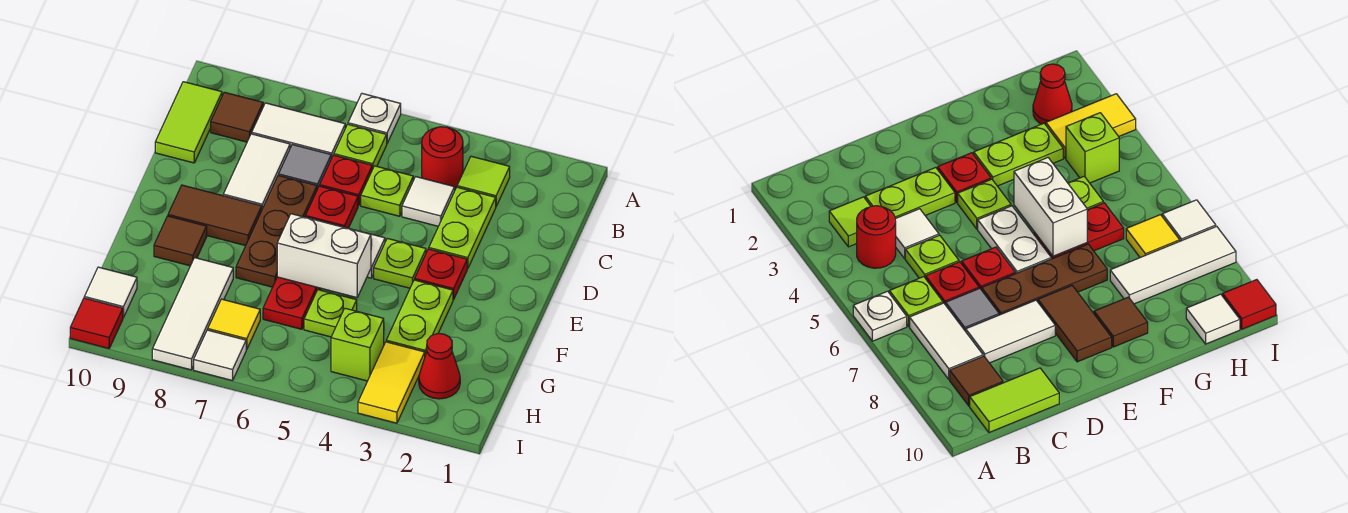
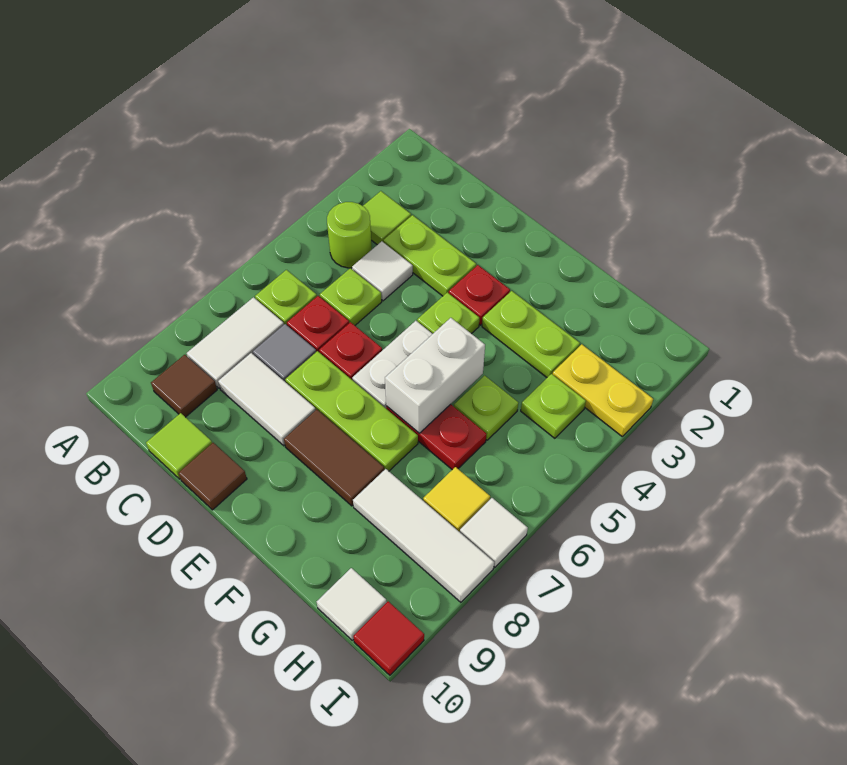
white plate A6 level 1 -> none
red round brick B4 level 1 -> lime round brick B4 level 1
lime tile B10:C10 level 1 -> lime tile C10 level 1
brown plate D7:F7 level 1 -> lime plate D7:F7 level 1
brown tile E8:E9 level 1 -> brown tile E8:F8 level 1
brown tile F9 level 1 -> brown tile D10 level 1
red cone H2 level 1 -> none
yellow tile H3:I3 level 1 -> yellow plate H3:I3 level 1
lime brick H4 level 1 -> lime plate H4 level 1

